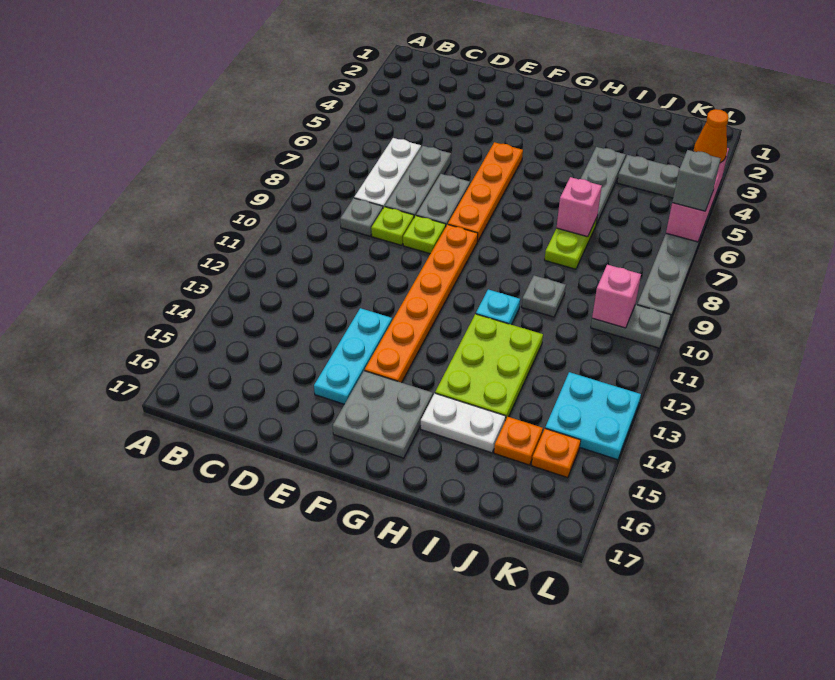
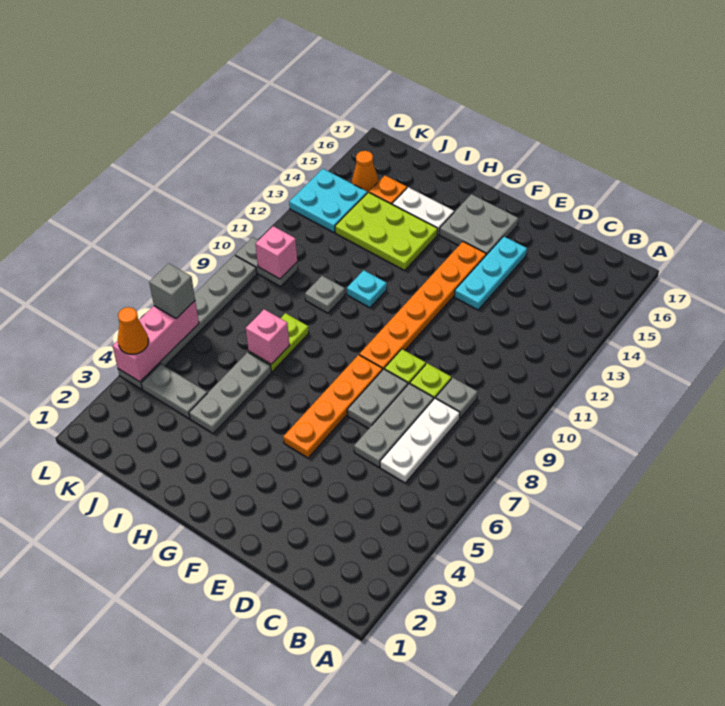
lime plate H12:I14 level 1 -> lime plate H13:J14 level 1
orange plate K15 level 1 -> orange cone K15 level 1

